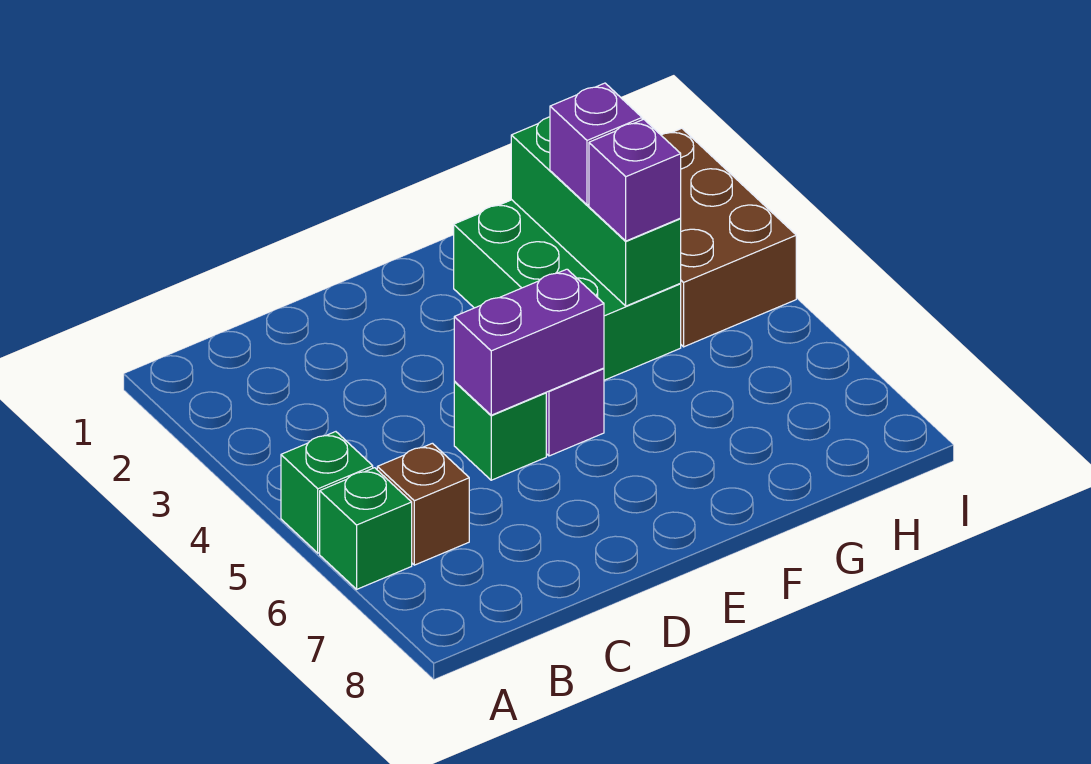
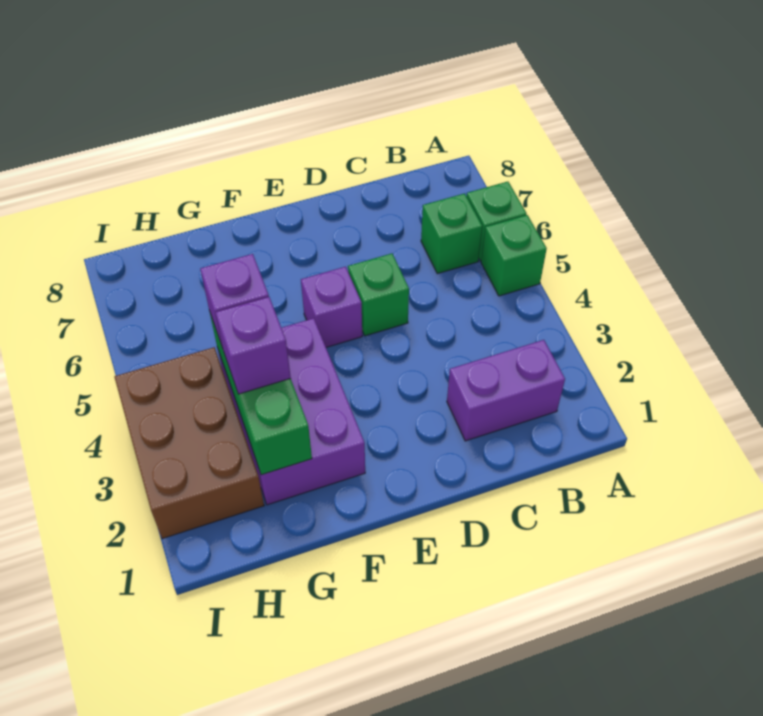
brown brick B6 level 1 -> green brick B6 level 1
purple brick D5:E5 level 2 -> purple brick B2:C2 level 1
green brick F2:G4 level 1 -> purple brick F2:G4 level 1

